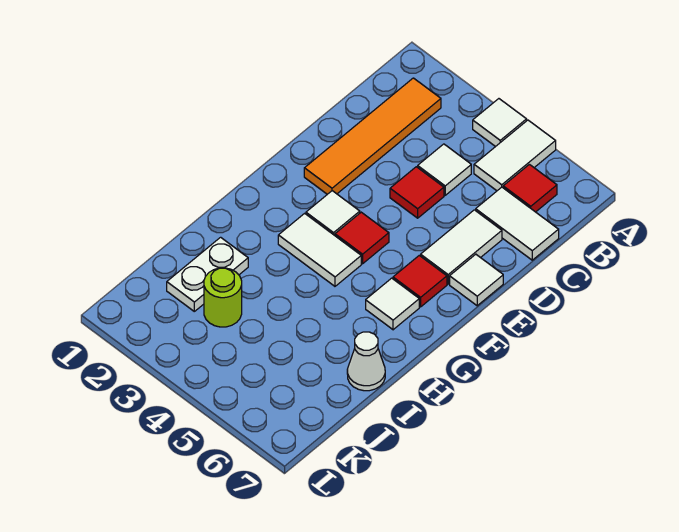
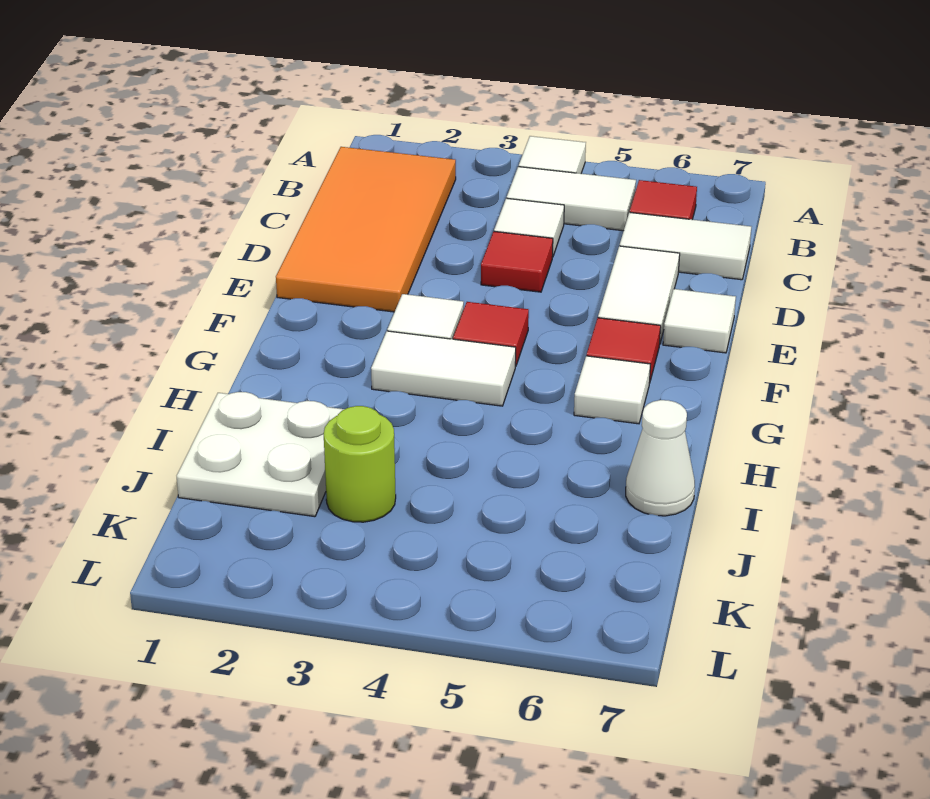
white tile A5:B5 level 1 -> white tile B4:B5 level 1
orange tile B2:E2 level 1 -> orange tile B1:E2 level 1
white plate I2:J2 level 1 -> white plate I1:J2 level 1

